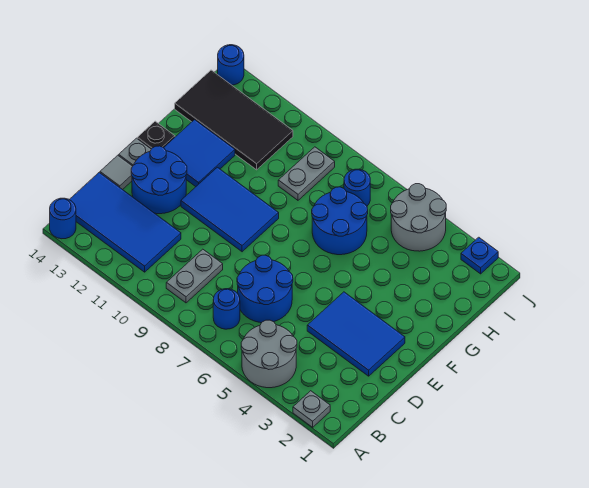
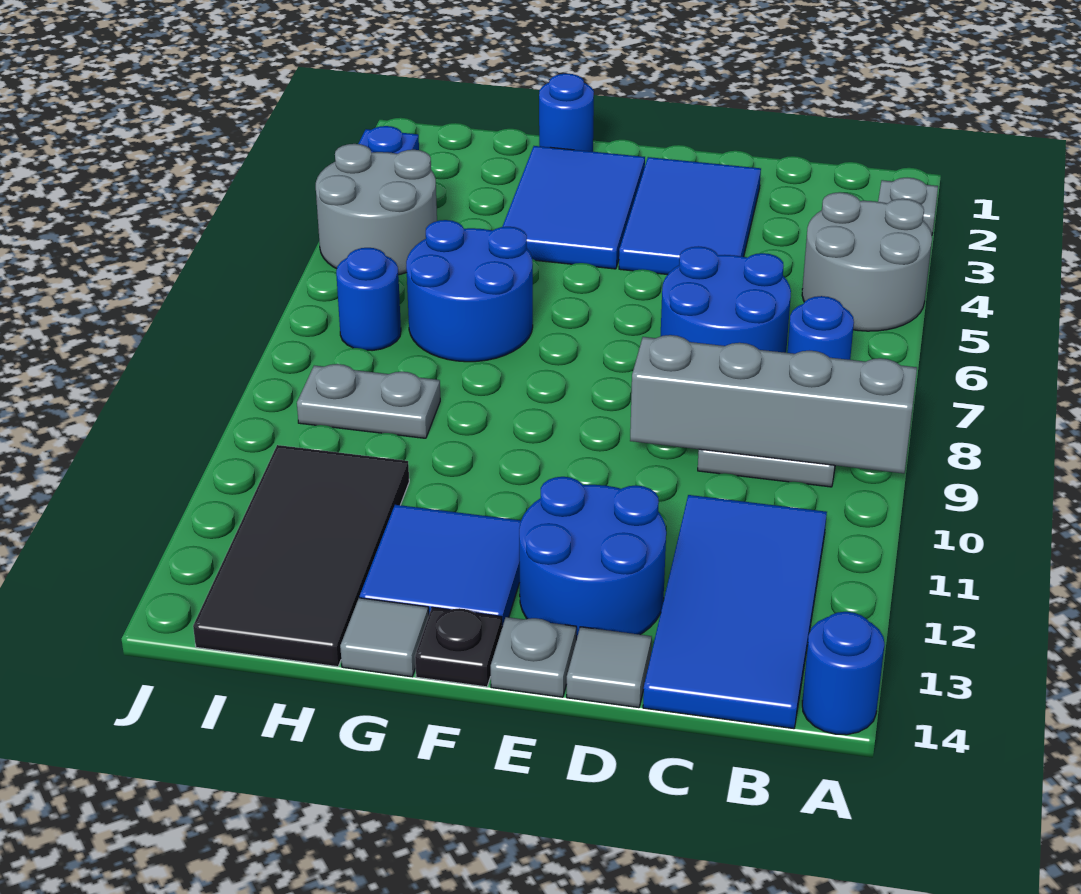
none -> grey brick A9:D9 level 2
blue tile E9:F11 level 1 -> blue tile F2:G4 level 1
none -> grey tile G14 level 1
blue round brick J14 level 1 -> blue round brick G1 level 1

